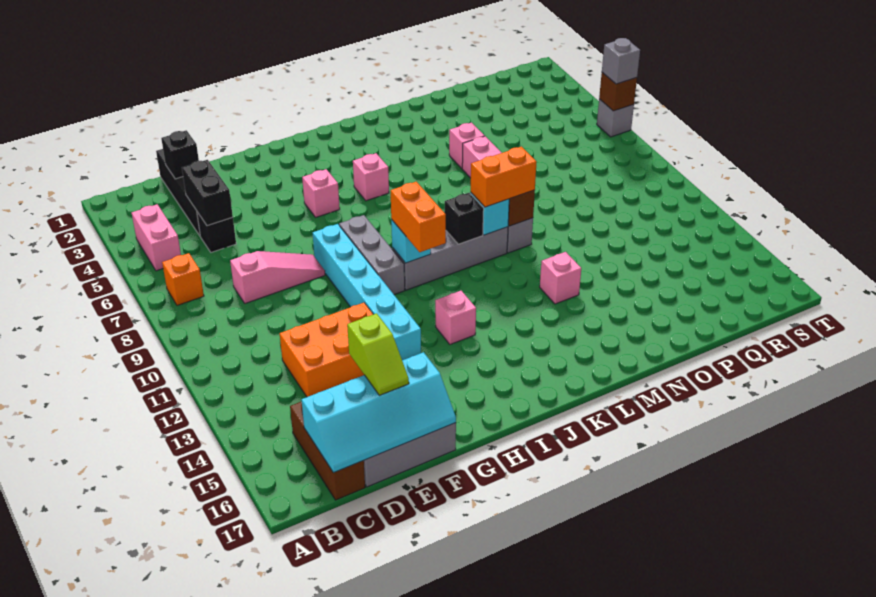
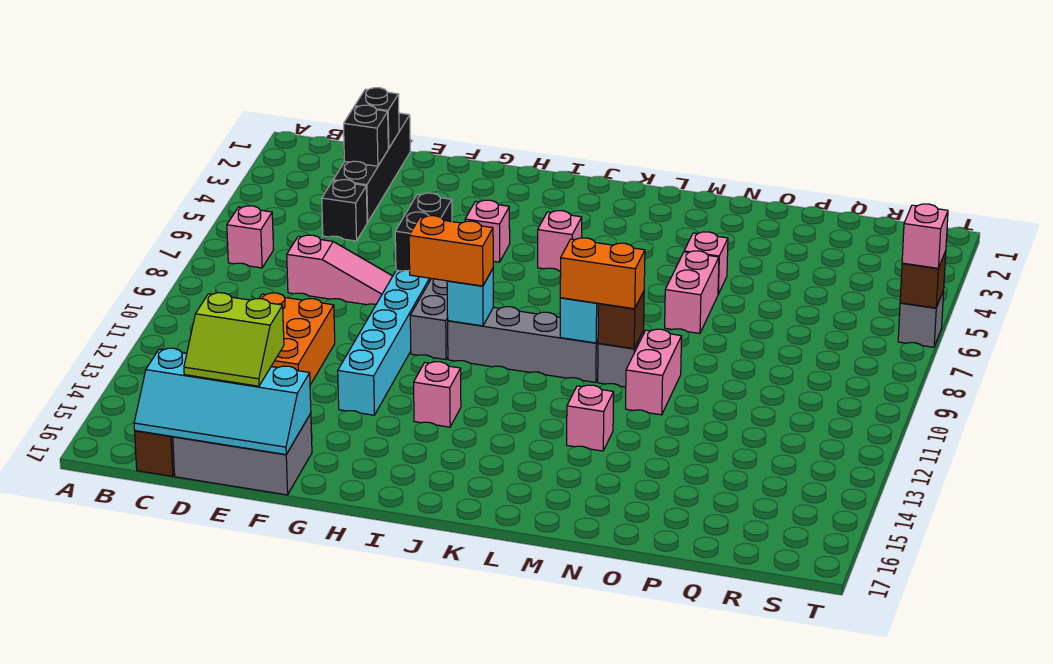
pink brick B4:B5 level 1 -> pink brick N10:N11 level 1
orange brick B7 level 1 -> pink brick B7 level 1
black brick D4:D5 level 2 -> black brick G7:G8 level 2
orange brick D12:F13 level 1 -> orange brick D11:E13 level 1
lime slope E15:E16 level 3 top 15 -> lime slope D15:E16 level 3 top 15
orange brick I10:I11 level 3 -> orange brick H10:I10 level 3
black brick K10 level 2 -> black brick D3 level 2
grey brick T6 level 3 -> pink brick T6 level 3

